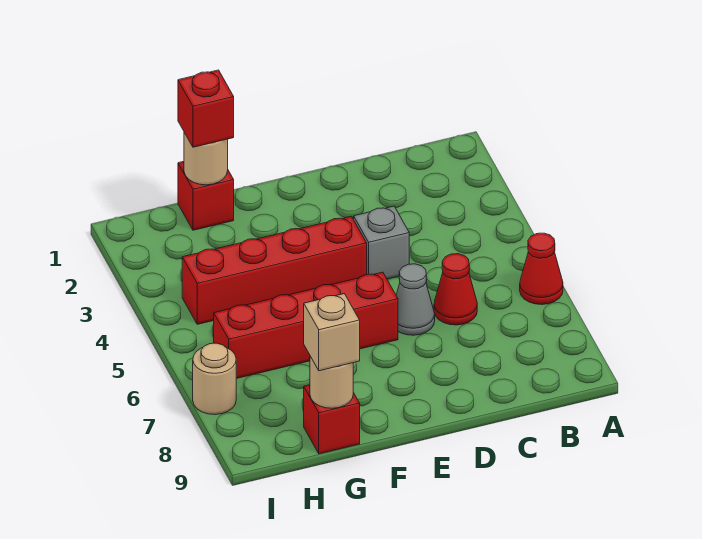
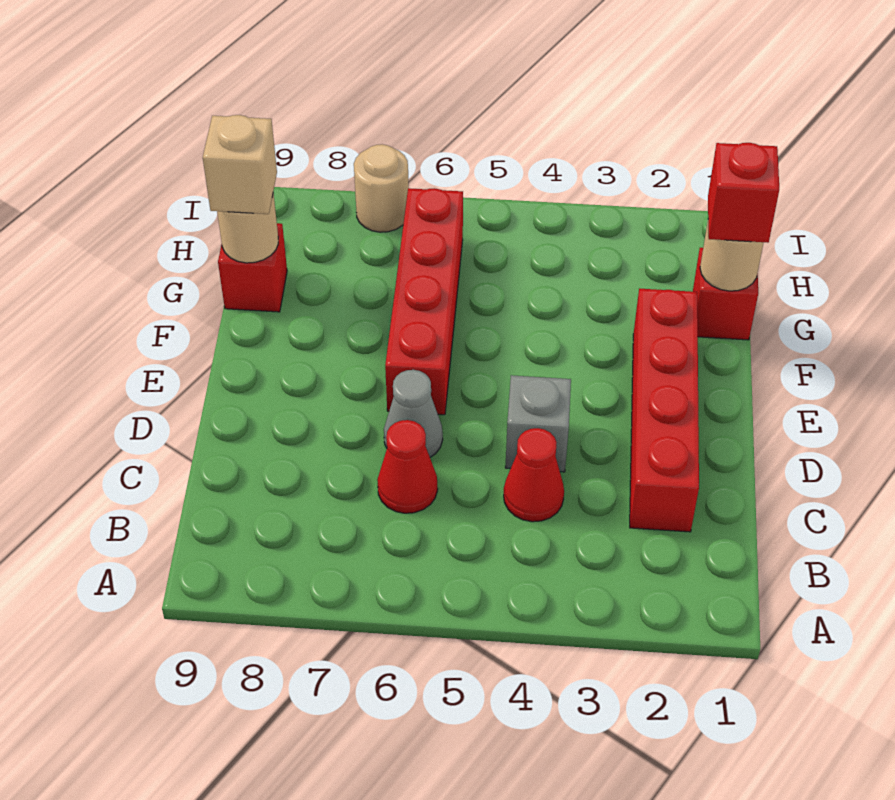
red cone A6 level 1 -> red cone C4 level 1
red brick E4:H4 level 1 -> red brick C2:F2 level 1

